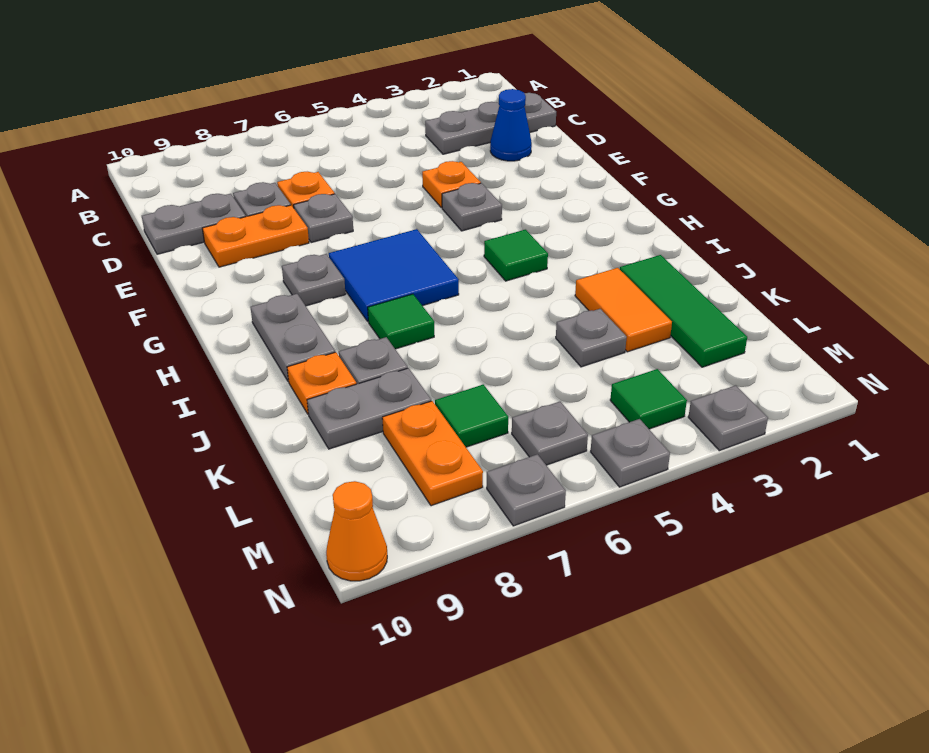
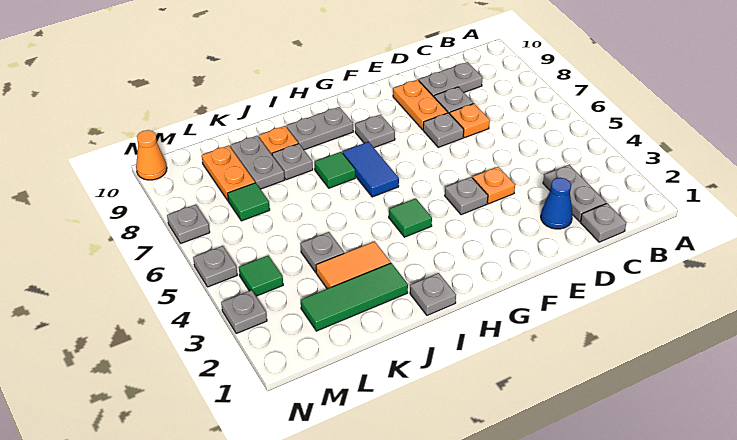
grey plate D9:D10 level 1 -> grey plate C9:D9 level 1
blue tile G6:H7 level 1 -> blue tile H6:H7 level 1
orange plate L8:M8 level 1 -> orange plate L8:L9 level 1
grey plate M6 level 1 -> grey plate I1 level 1

